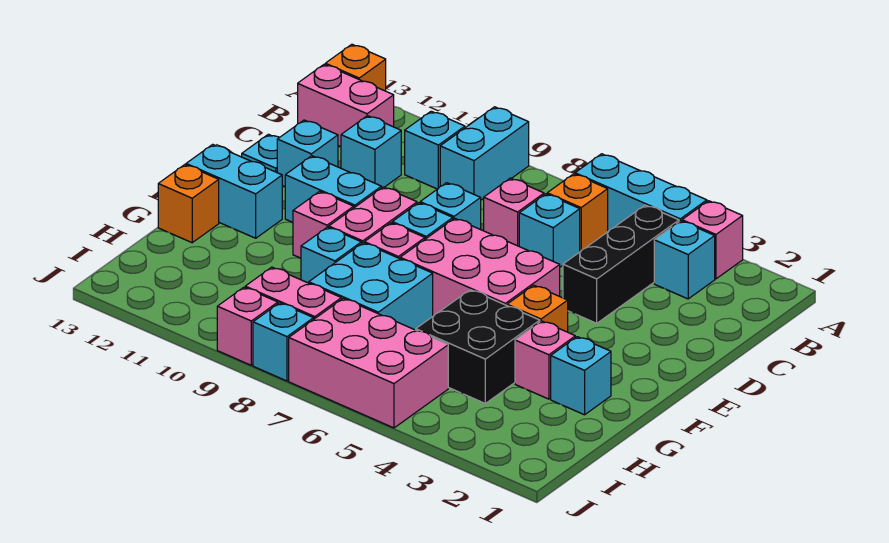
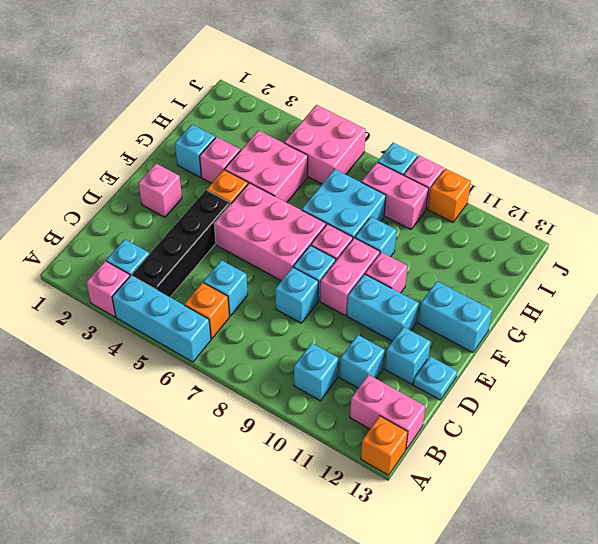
cyan brick A9:B9 level 1 -> none
black brick B4:D4 level 1 -> black brick B4:E4 level 1
pink brick C7 level 1 -> pink brick E2 level 1
black brick G4:H5 level 1 -> pink brick G4:H5 level 1
orange brick G13 level 1 -> orange brick J10 level 1
pink brick I5:J7 level 1 -> pink brick I5:J6 level 1

